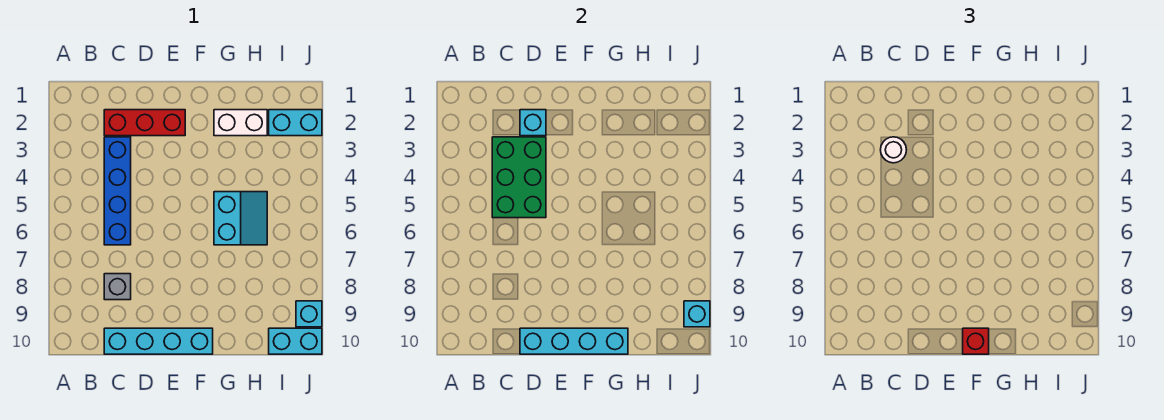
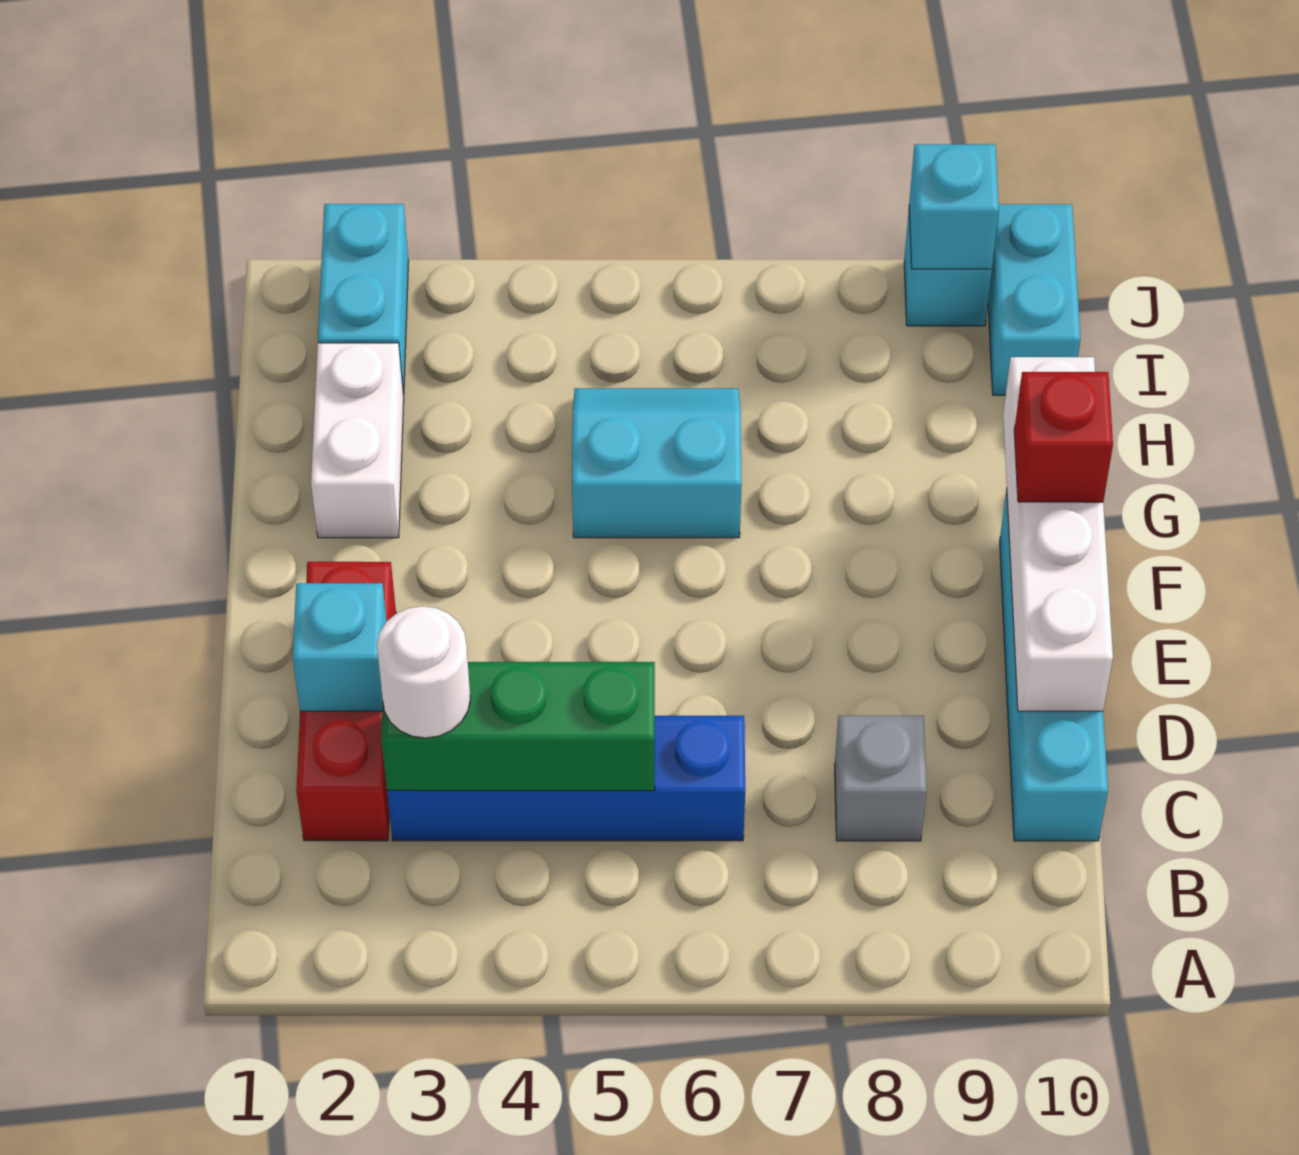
green brick C3:D5 level 2 -> green brick C3:C5 level 2
cyan brick D10:G10 level 2 -> white brick D10:G10 level 2

